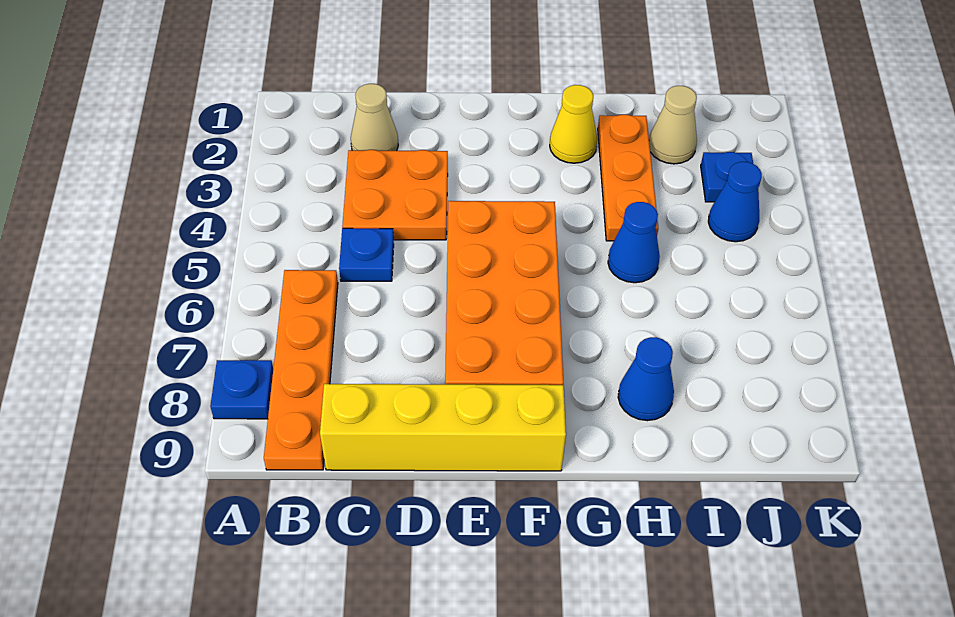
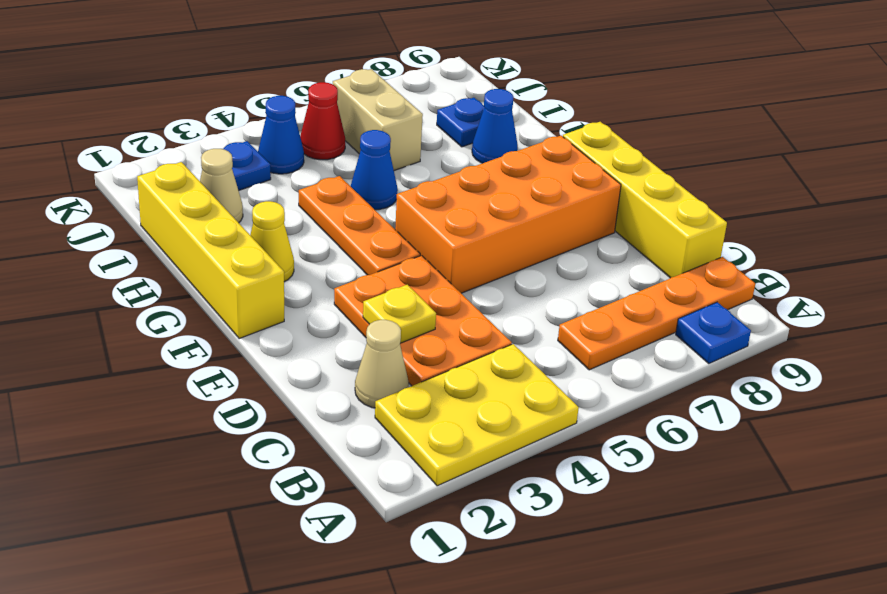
none -> yellow plate A2:B4 level 1
orange plate C3:D4 level 1 -> orange plate C3:E4 level 1
blue plate C5 level 1 -> blue plate I8 level 1
none -> yellow plate D3 level 2
none -> yellow brick F1:I1 level 1
orange plate H2:H4 level 1 -> orange plate F4:H4 level 1
none -> tan brick I6:J6 level 1
none -> red cone J5 level 1

